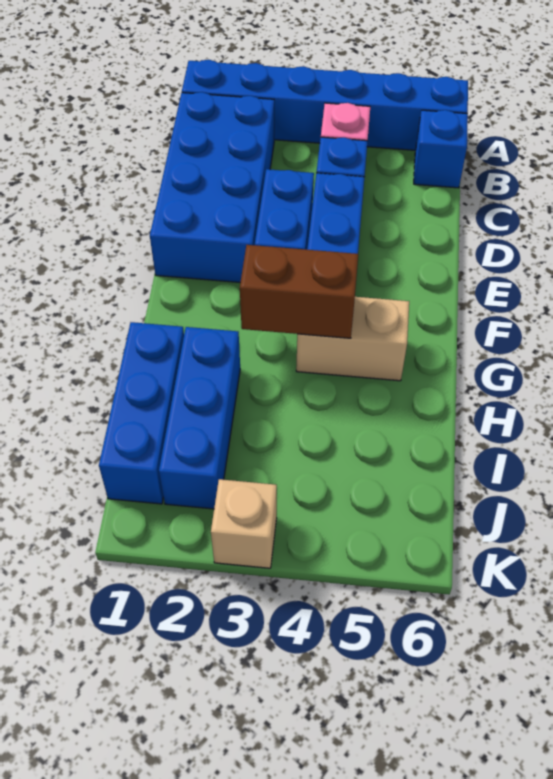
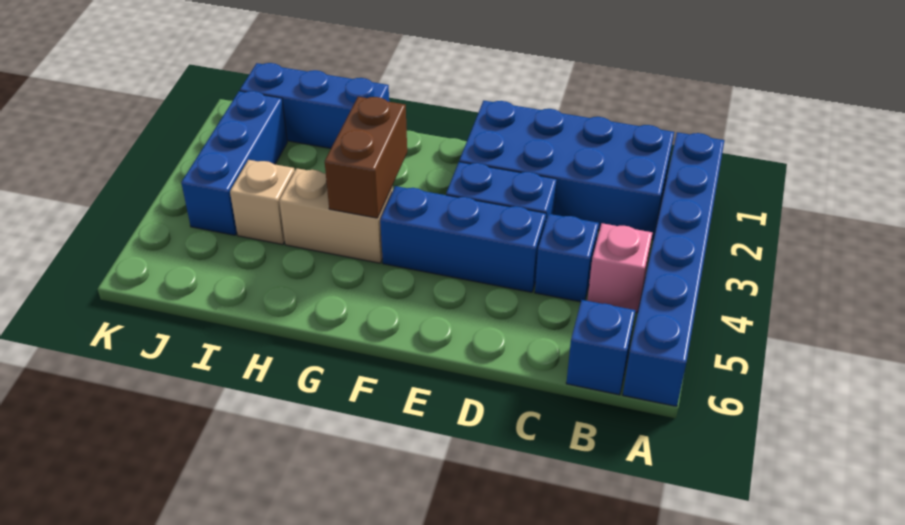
tan brick G4:G5 level 1 -> tan brick G4:H4 level 1
blue brick H2:J2 level 1 -> blue brick J2:J4 level 1
tan brick K3 level 1 -> tan brick I4 level 1

